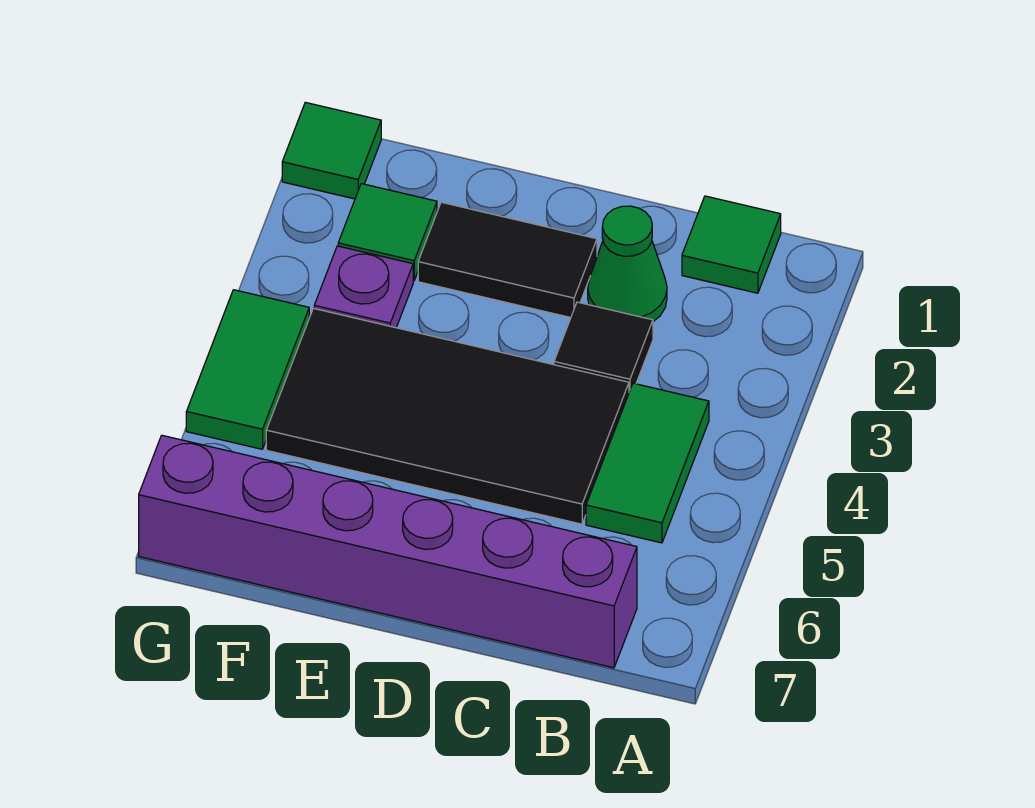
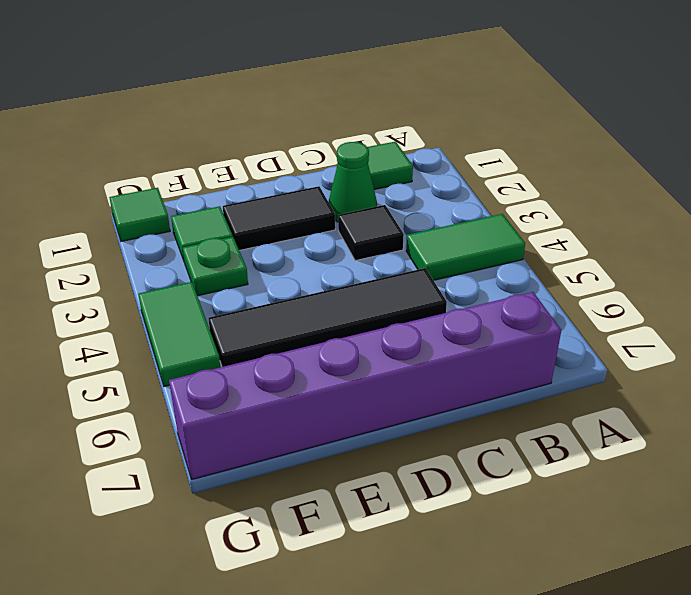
green tile B4:B5 level 1 -> green tile A4:B4 level 1
black tile C4:F5 level 1 -> black tile C5:F5 level 1
purple plate F3 level 1 -> green plate F3 level 1

